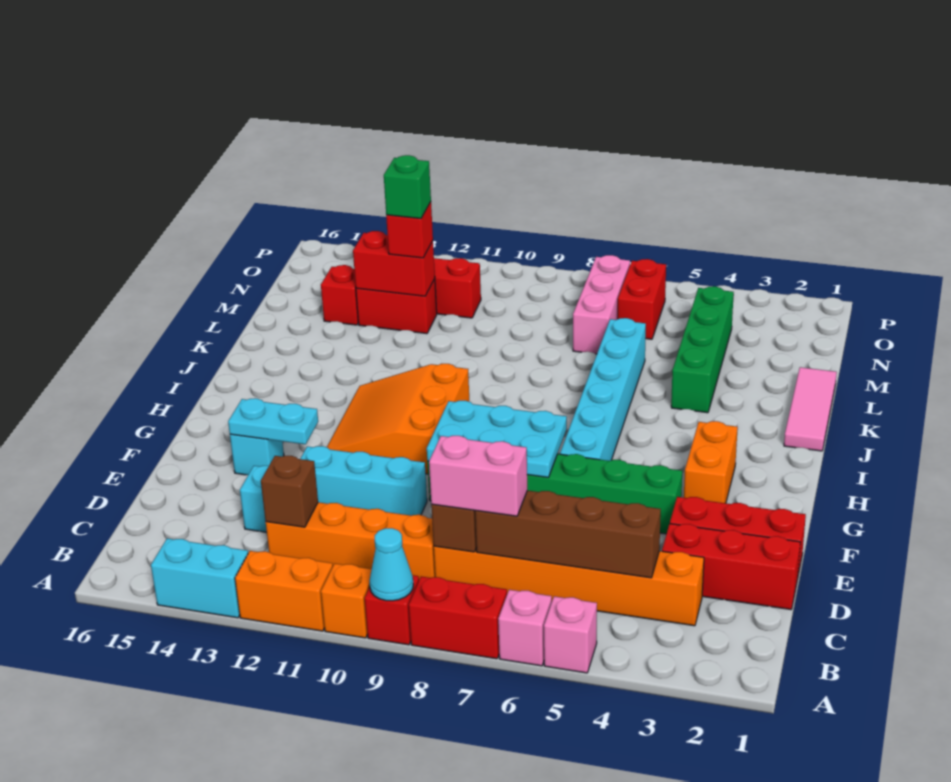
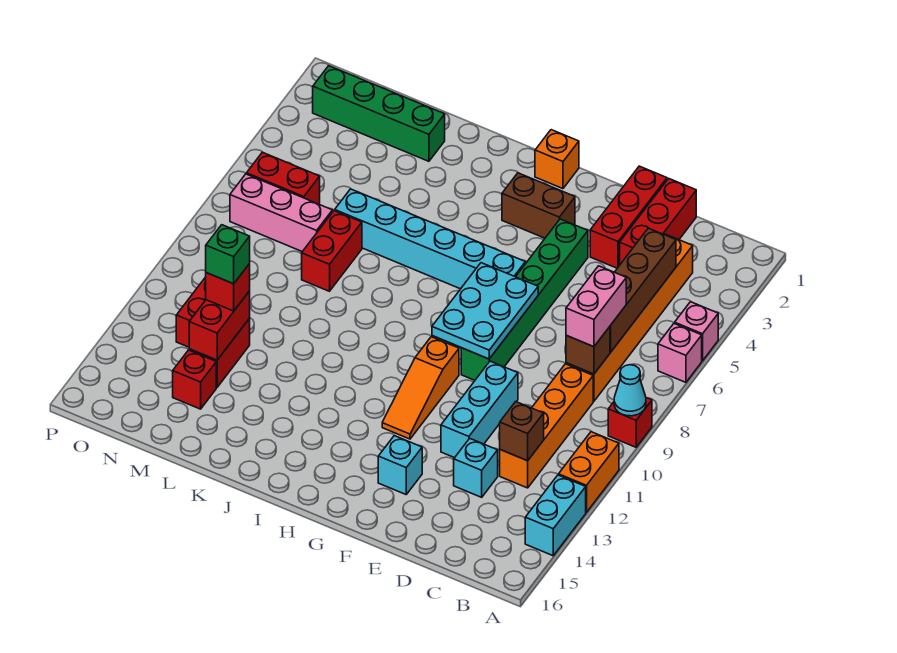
red brick A7:A8 level 1 -> red brick L7:L8 level 1
orange brick A10 level 1 -> orange brick H1 level 1
cyan plate F13:F14 level 2 -> none
orange brick G3:H3 level 1 -> brown brick G3:H3 level 1
orange slope G10:I12 level 1 top 10 -> orange slope G10:G12 level 1 top 10
pink tile J1:L1 level 1 -> none
green brick K4:N4 level 1 -> green brick L2:O2 level 1

